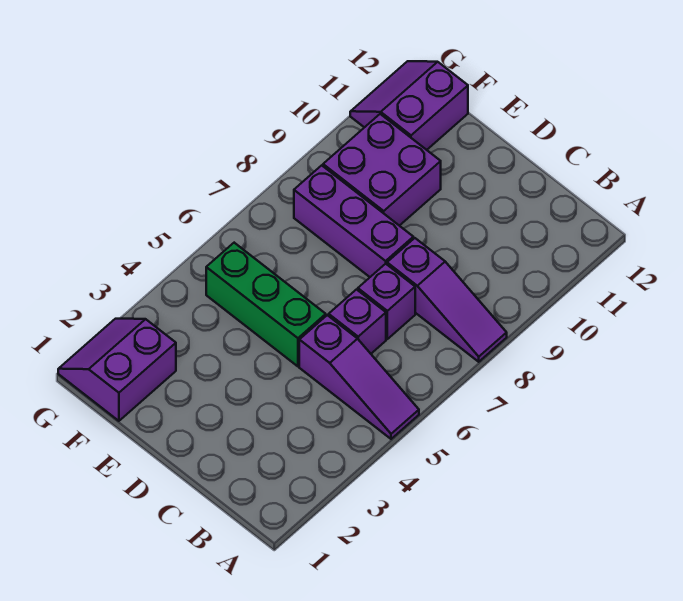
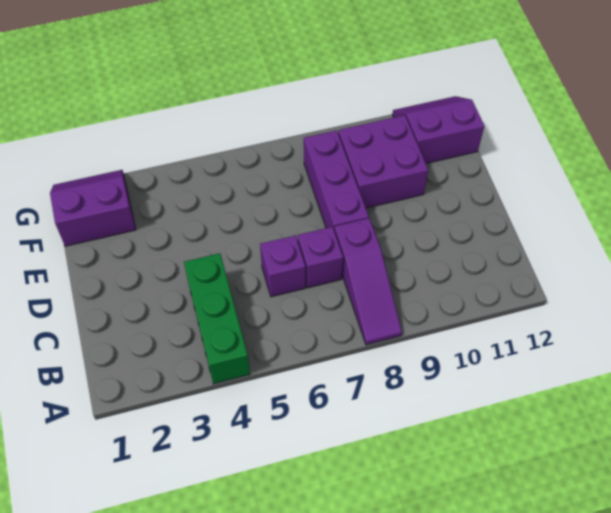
purple slope A5:C5 level 1 top C -> none
green brick D5:F5 level 1 -> green brick A4:C4 level 1

